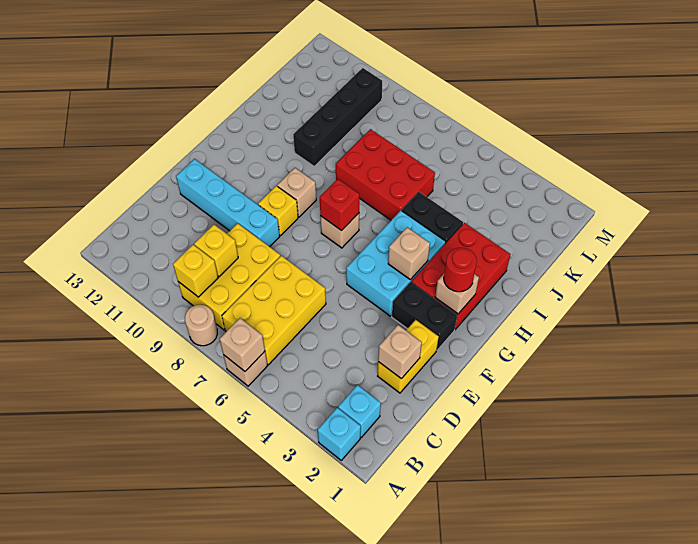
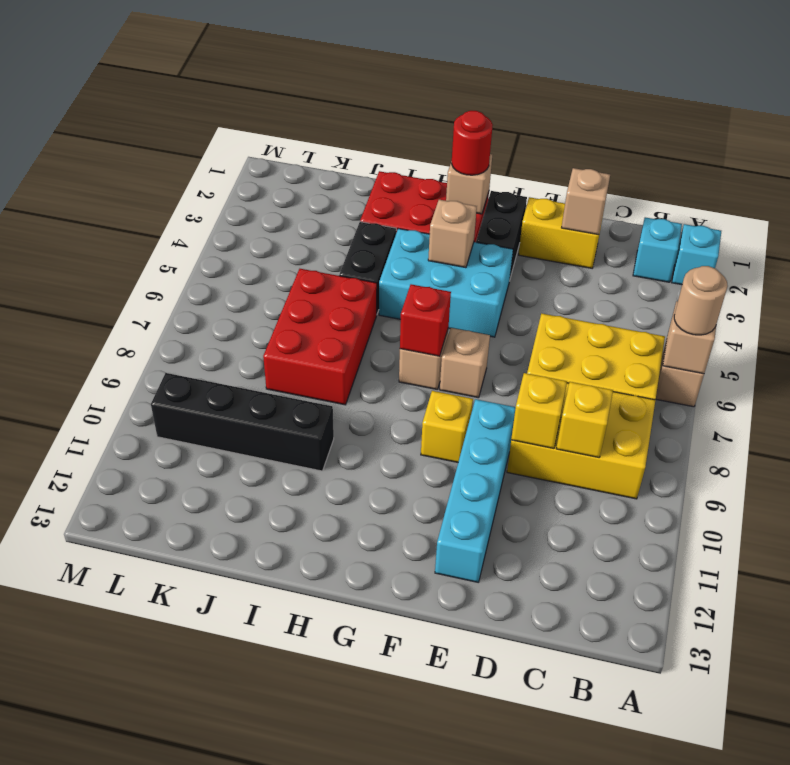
tan round brick A8 level 1 -> tan round brick A6 level 3
yellow brick B9 level 2 -> yellow brick D9 level 2
tan brick G9 level 1 -> tan brick F7 level 1

